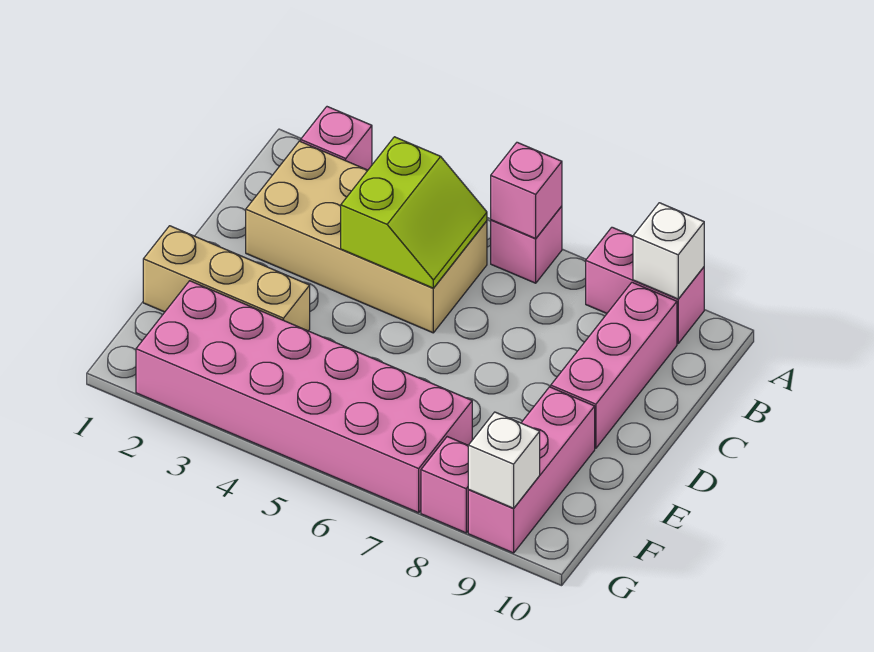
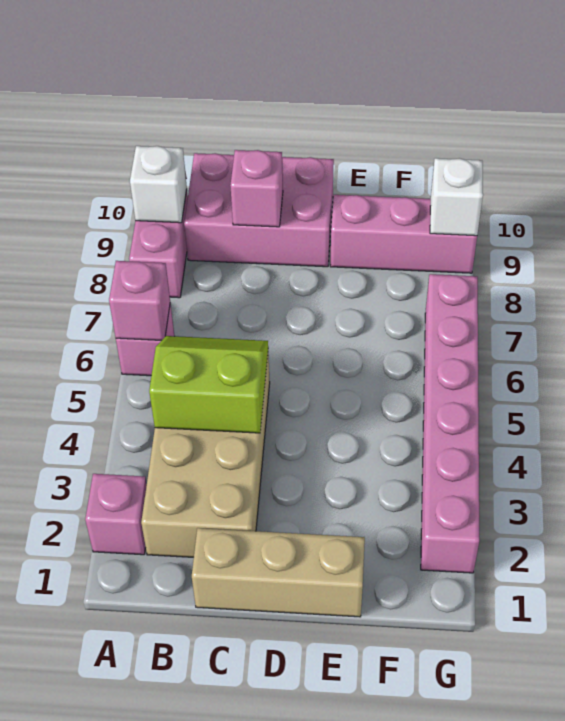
pink brick B9:D9 level 1 -> pink brick B9:D10 level 1
tan brick E1:E3 level 1 -> tan brick C1:E1 level 1
pink brick F2:G7 level 1 -> pink brick G2:G7 level 1
pink brick G8 level 1 -> pink brick C9 level 2

